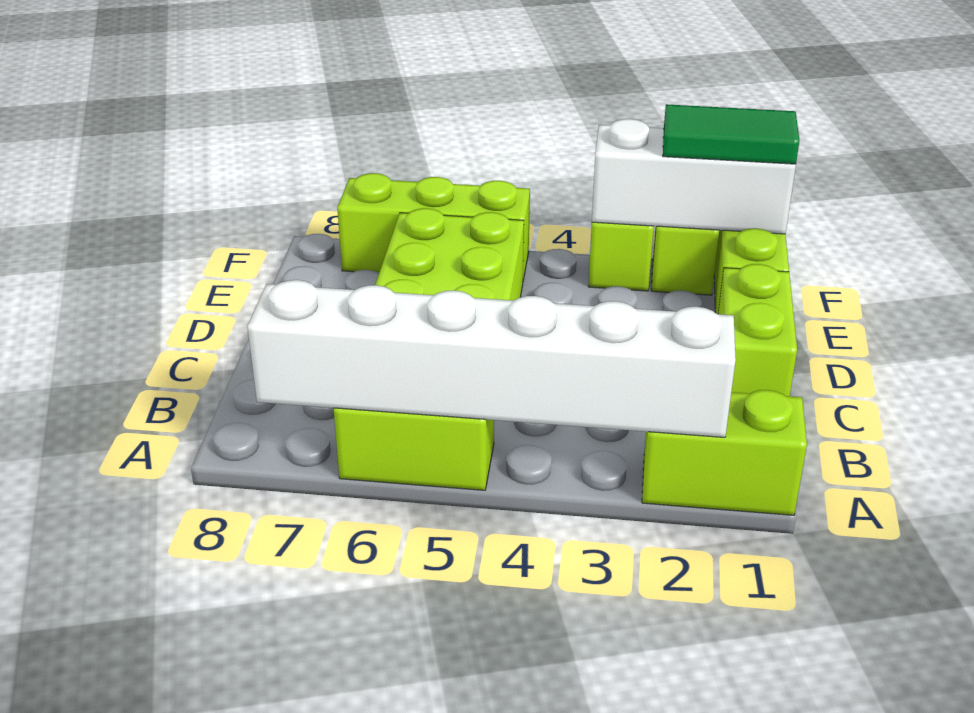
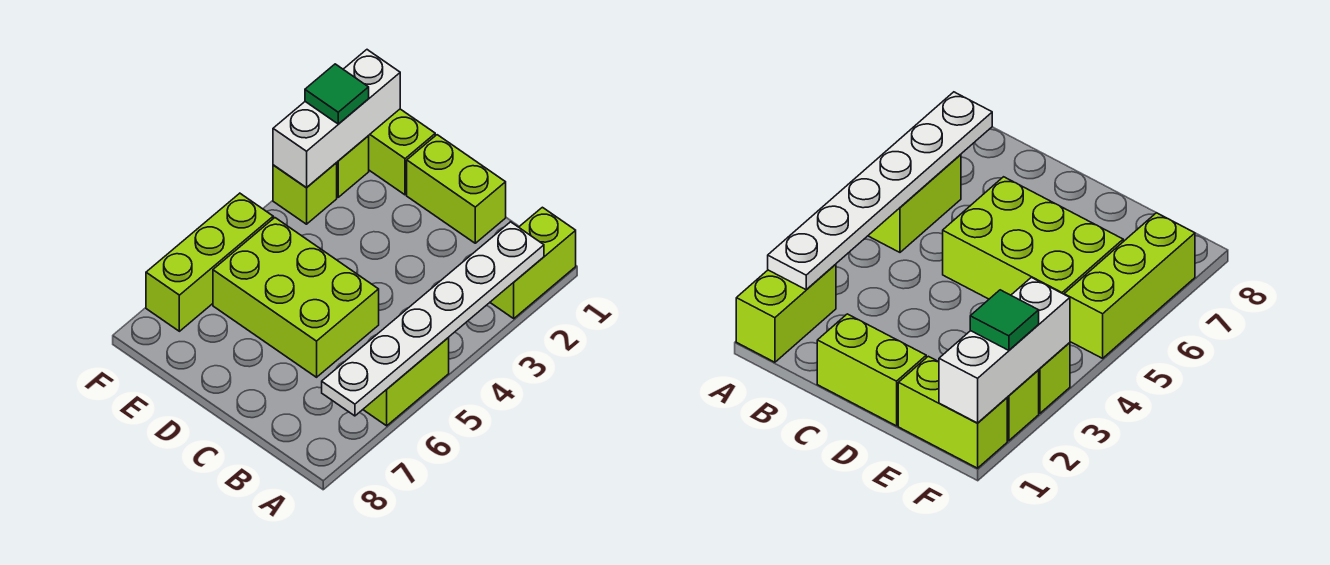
white brick A2:A7 level 2 -> white plate A2:A7 level 2
green tile F1:F2 level 3 -> green tile F2 level 3

